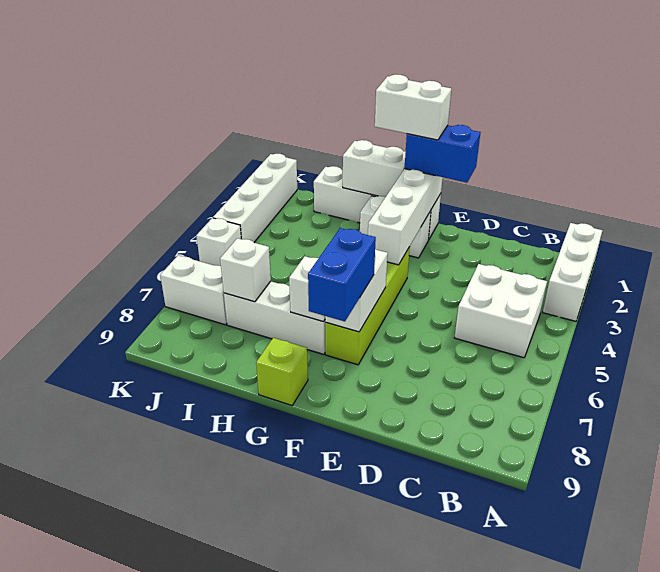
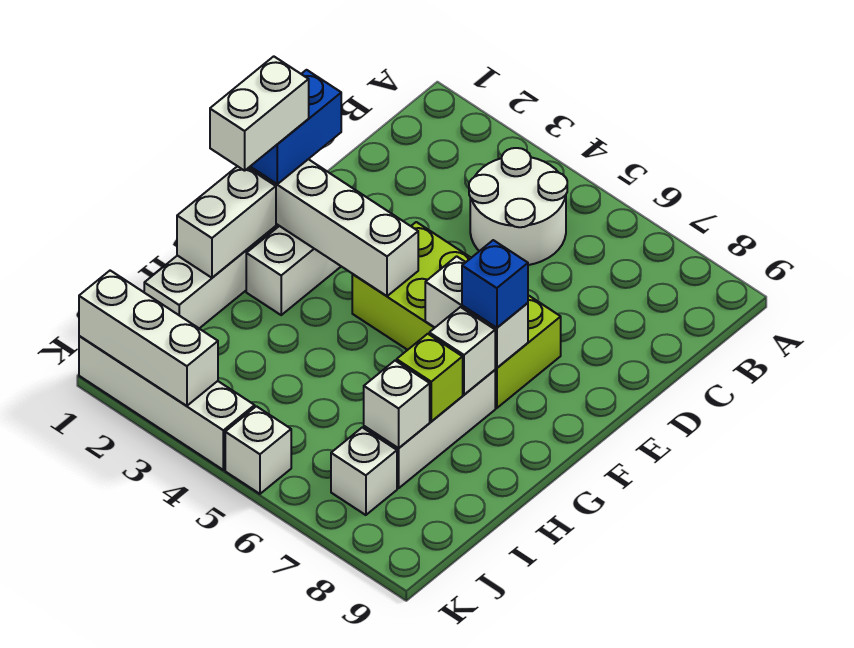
white brick A1:A3 level 1 -> white brick K1:K3 level 2
white brick B4:C5 level 1 -> white round brick B4:C5 level 1
lime brick F4:F7 level 1 -> lime brick E4:F7 level 1
blue brick F7:F8 level 3 -> blue brick F7 level 3
lime brick G9 level 1 -> lime brick H7 level 2
white brick J7:K7 level 1 -> white brick J7 level 1

